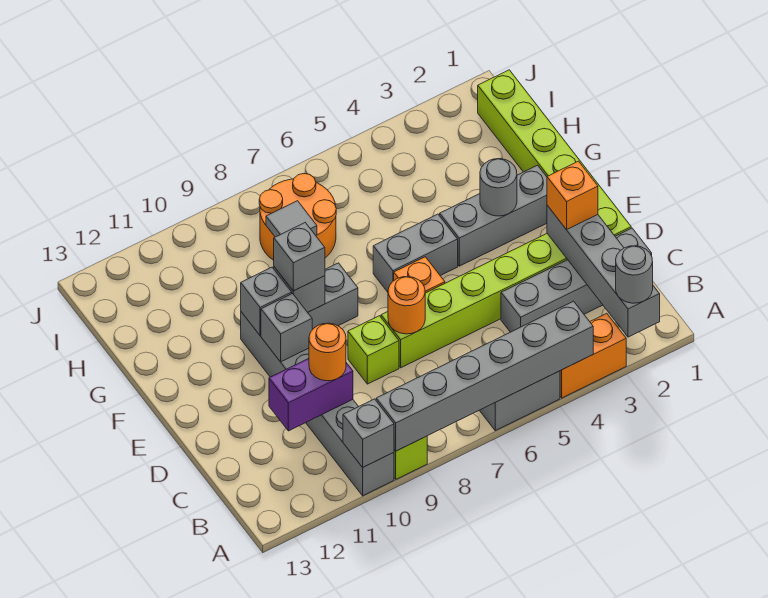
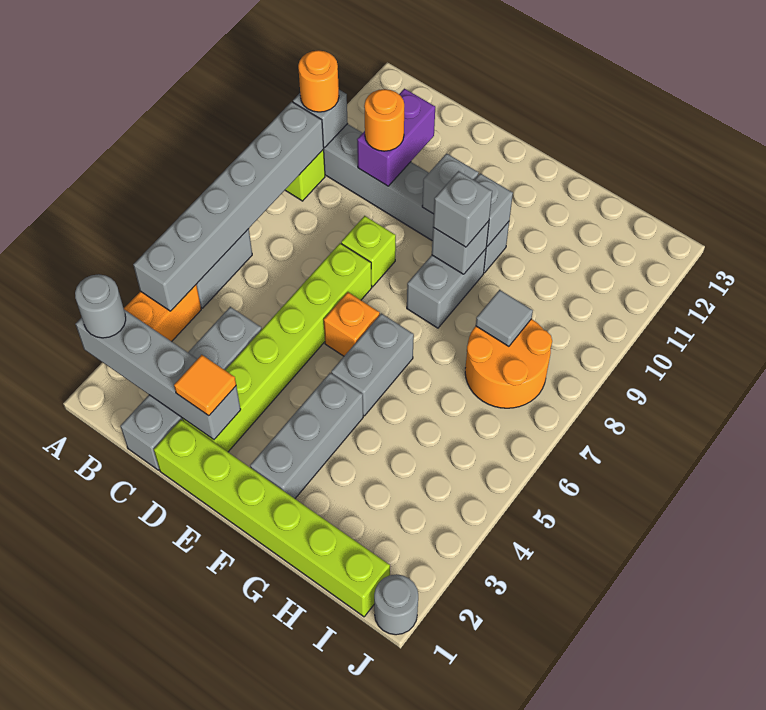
orange brick D2 level 3 -> orange tile D2 level 3
orange round brick D7 level 2 -> orange round brick A10 level 3
grey round brick F3 level 2 -> grey round brick J1 level 1

